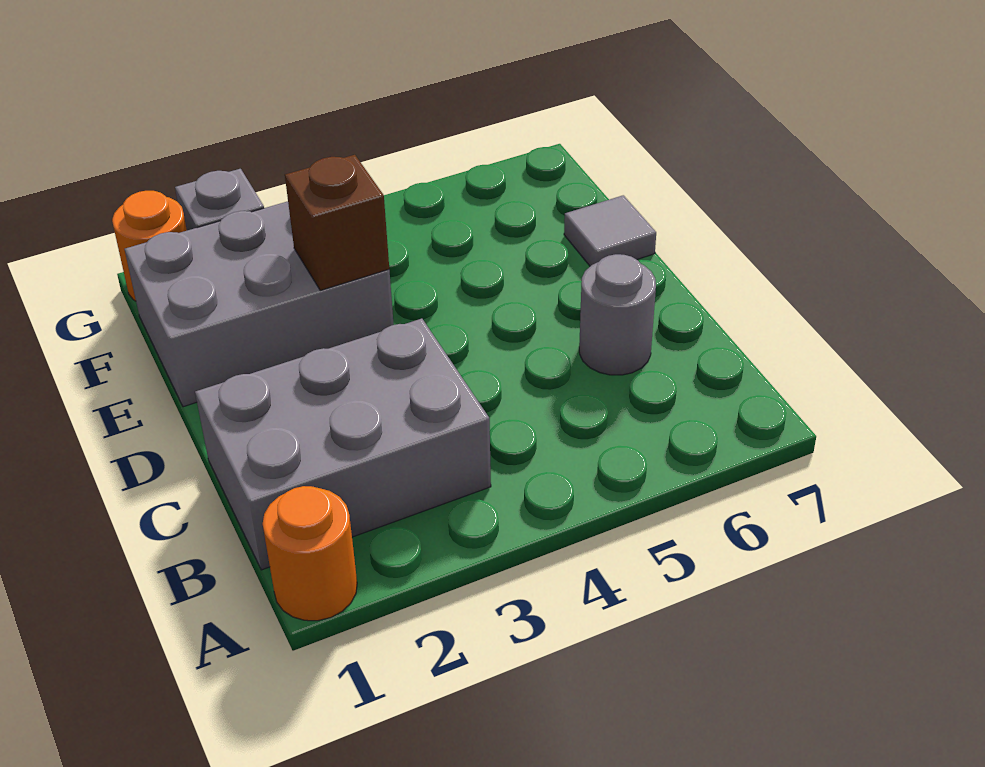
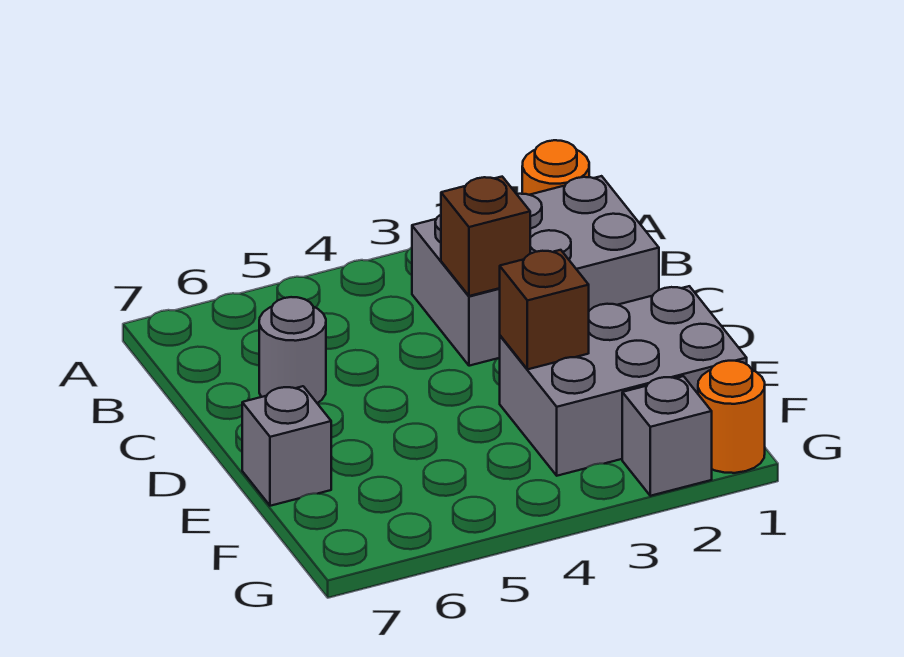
none -> brown brick C3 level 2
grey tile E7 level 1 -> grey brick E7 level 1

